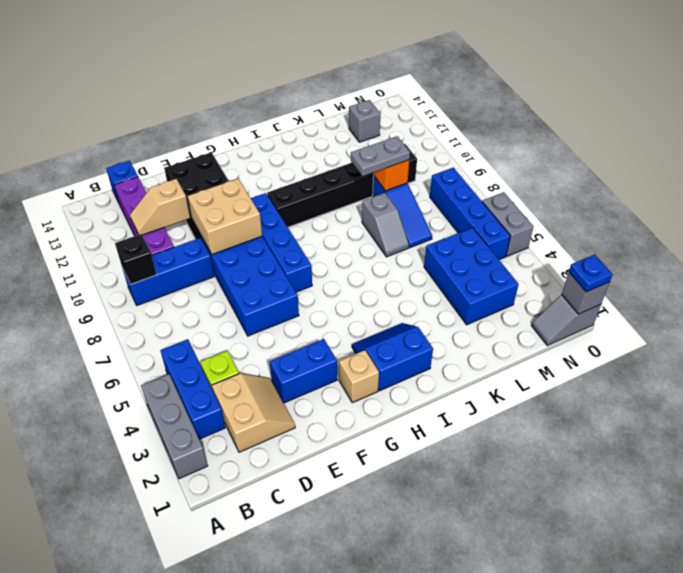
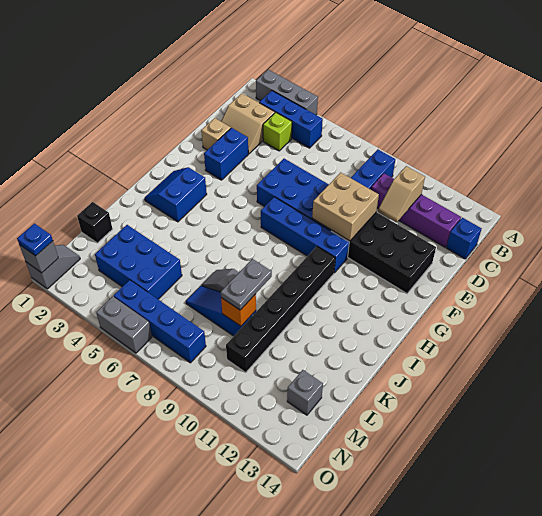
black brick B9 level 2 -> black brick L1 level 1
tan slope C11:D11 level 2 top D -> tan slope C11:D11 level 2 top C
tan brick G2 level 1 -> tan brick E2 level 1
blue slope H2:I3 level 1 top 2 -> blue slope H2:I3 level 1 top 3

